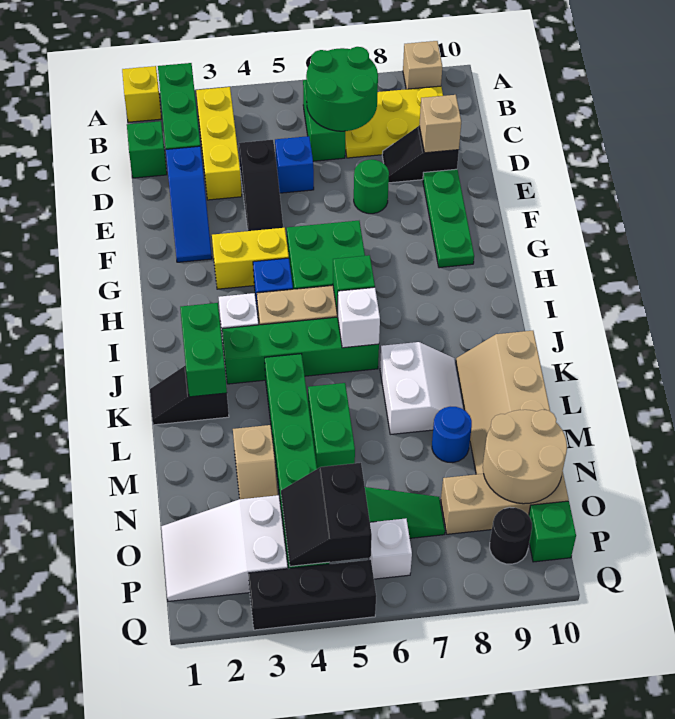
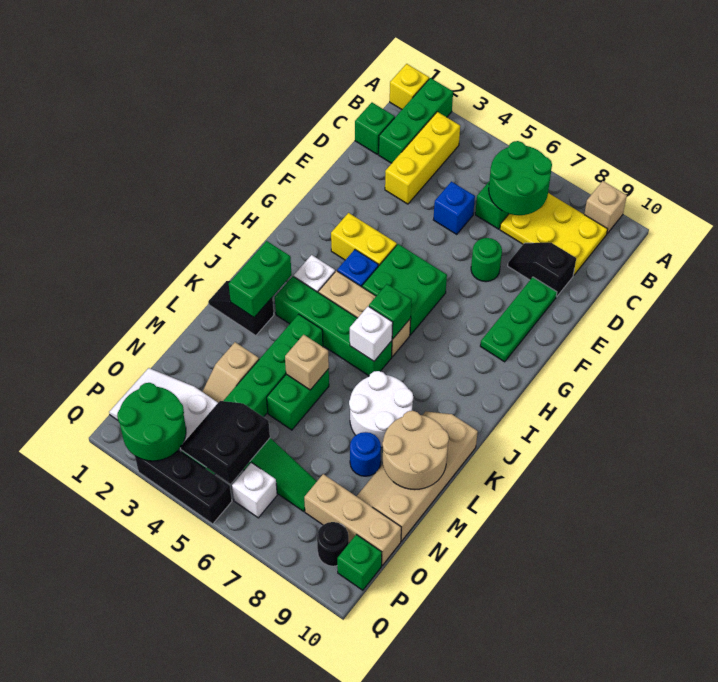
blue slope D2:F2 level 1 top D -> none
black slope D4:F4 level 1 top D -> none
tan brick D9 level 2 -> tan brick L5 level 2
white slope K7:L8 level 1 top 7 -> white round brick K7:L8 level 1
tan round brick N9:O10 level 2 -> tan round brick L9:M10 level 2
none -> green round brick P2:Q3 level 2

